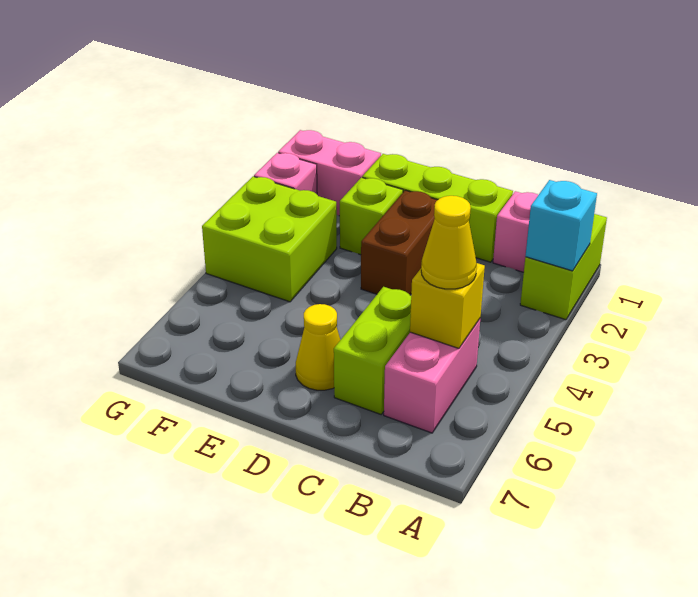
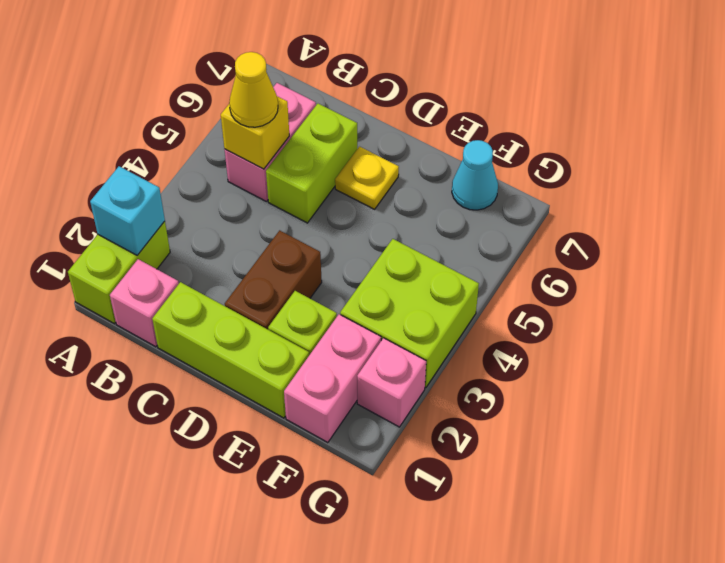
yellow cone D6 level 1 -> yellow plate D6 level 1
pink brick F1:G1 level 1 -> pink brick F1:F2 level 1
none -> cyan cone F7 level 1

